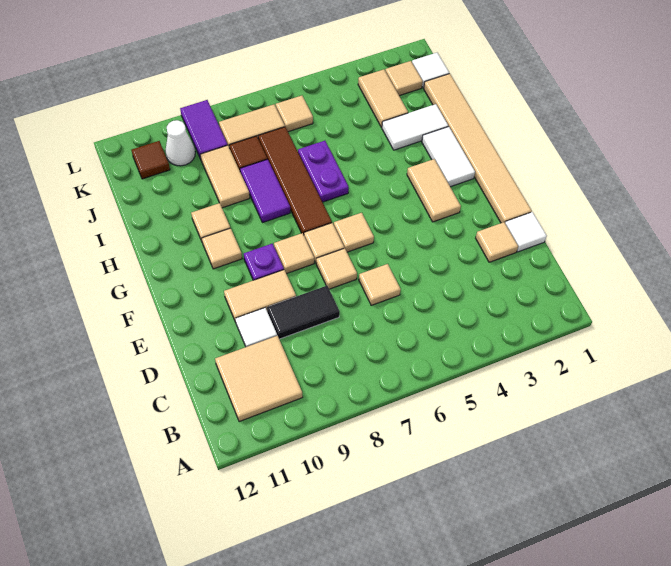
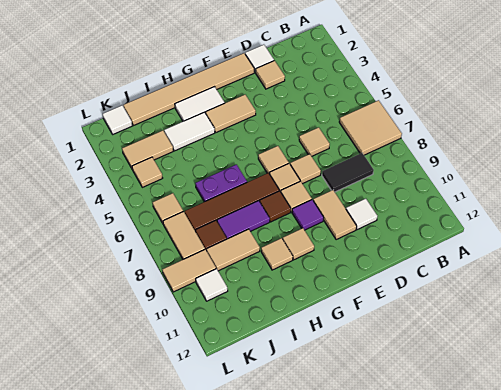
tan tile B10:C11 level 1 -> tan tile A6:B7 level 1
black tile D8:D9 level 1 -> black tile C8:D8 level 1
purple plate F9 level 1 -> purple tile F9 level 1
white tile I2:I3 level 1 -> white tile H3:I3 level 1
tan tile K2 level 1 -> tan tile K4 level 1
purple tile K9:L9 level 1 -> tan tile K9:L9 level 1
white cone K10 level 1 -> white tile K10 level 1
brown tile K11 level 1 -> brown tile G8 level 1

